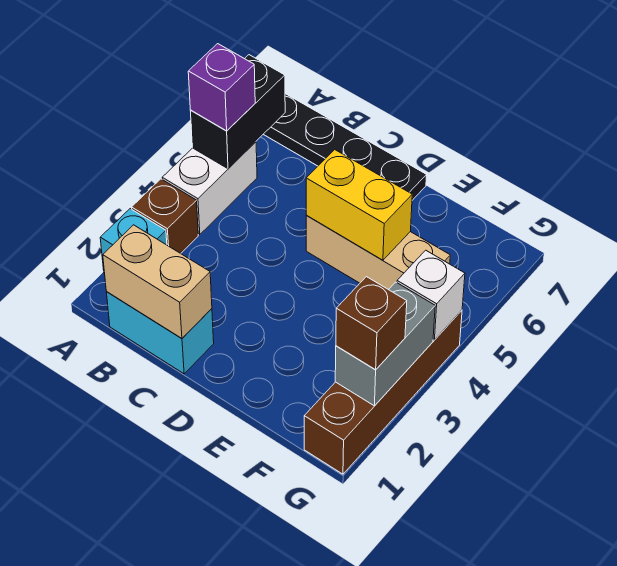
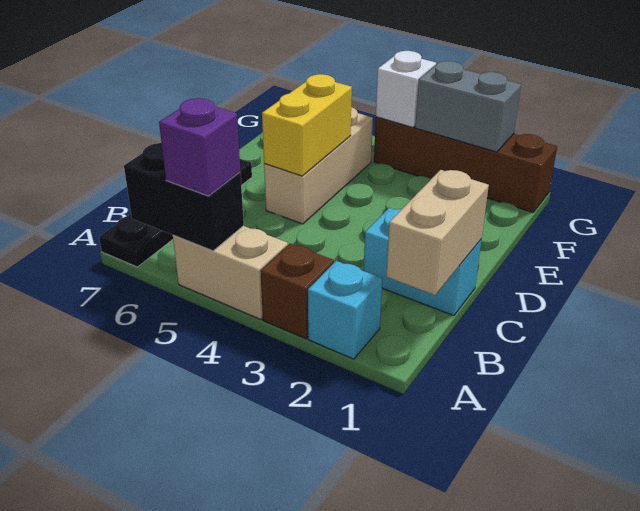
white brick A4:A5 level 1 -> tan brick A4:A5 level 1
cyan brick B1:C1 level 1 -> cyan brick C1:C2 level 1
brown brick G2 level 3 -> none

